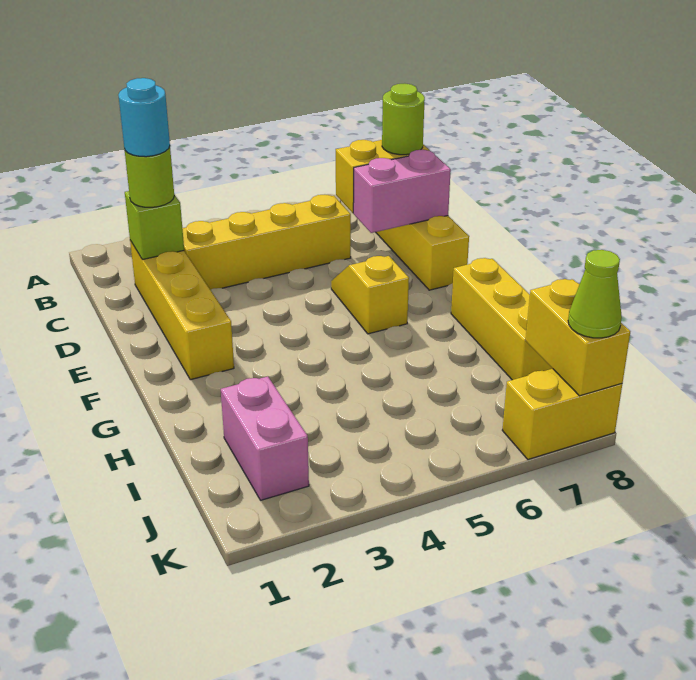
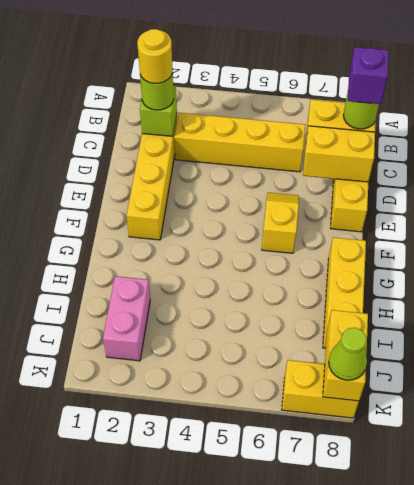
cyan round brick C2 level 4 -> yellow round brick C2 level 4
none -> purple brick C8 level 4
pink brick D7:D8 level 2 -> yellow brick D7:D8 level 2

